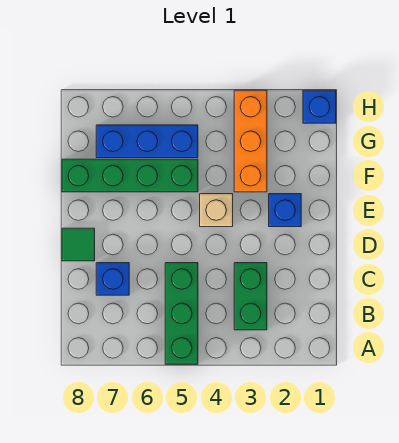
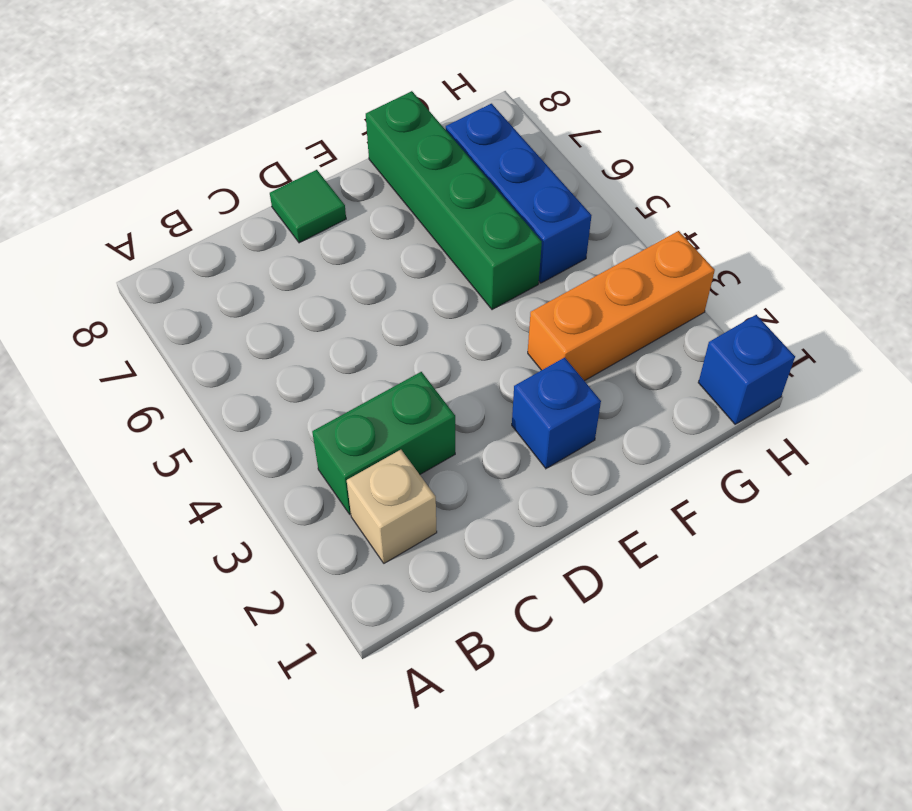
green brick A5:C5 level 1 -> none
blue brick C7 level 1 -> none
tan brick E4 level 1 -> tan brick B2 level 1

